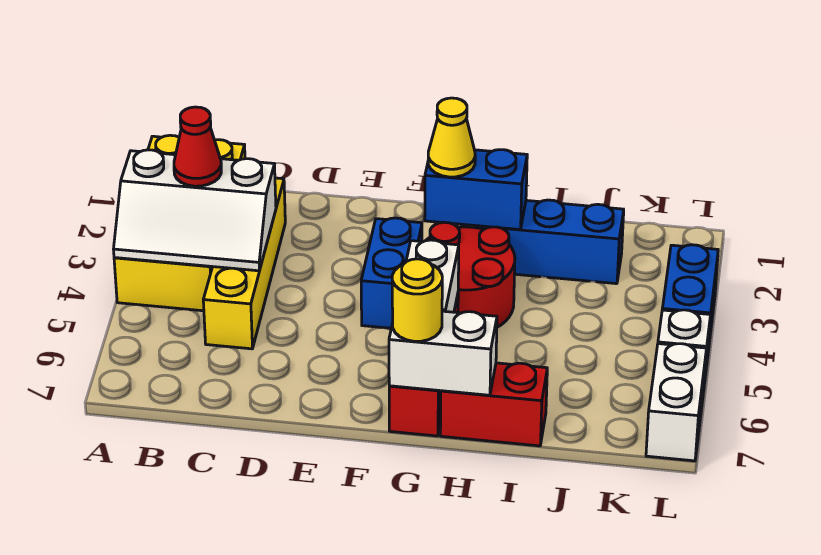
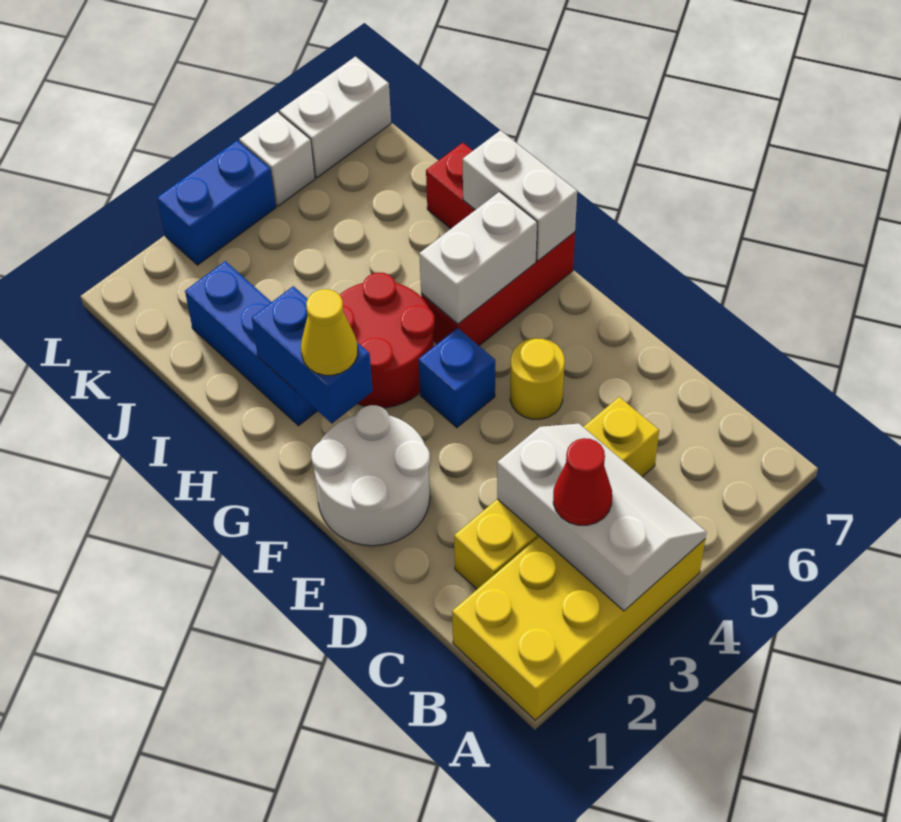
none -> white round brick E1:F2 level 1
blue brick F3:F4 level 1 -> blue brick F4 level 1
yellow round brick G7 level 3 -> yellow round brick E5 level 1

